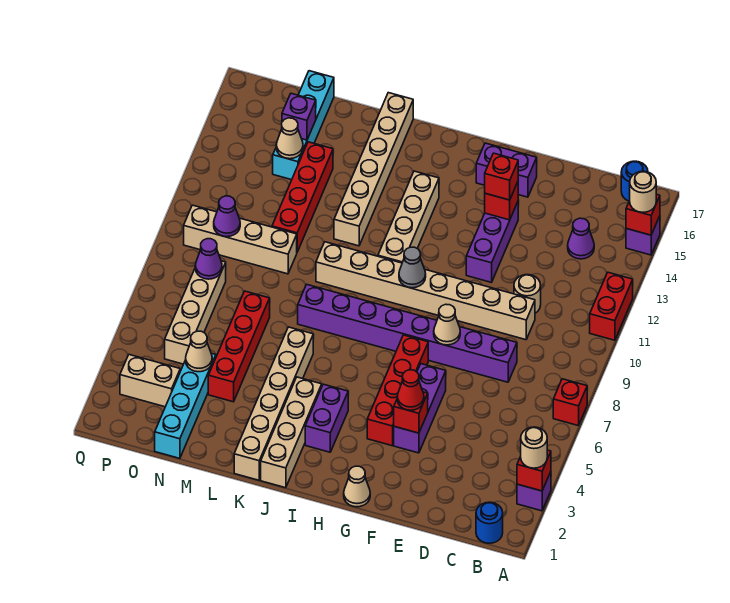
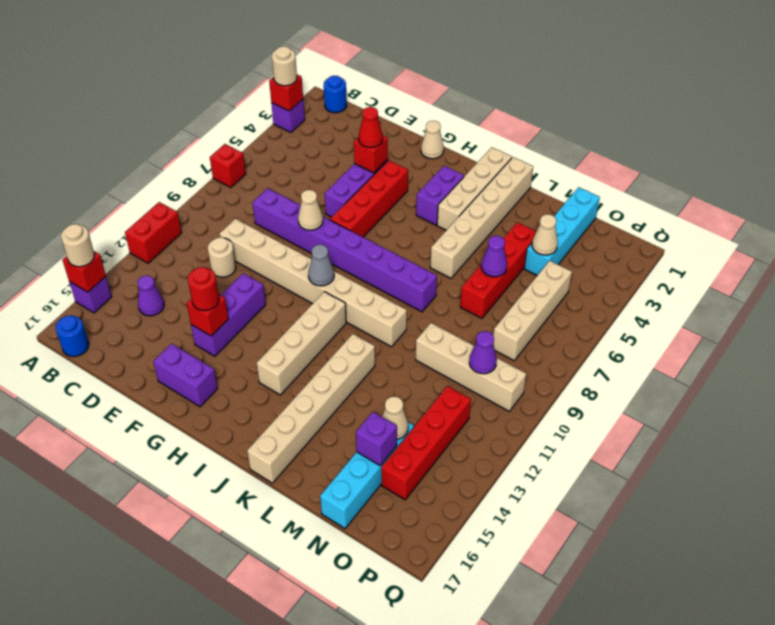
red brick F14 level 3 -> red round brick F14 level 3
red brick M11:M14 level 1 -> red brick O12:O15 level 1
tan brick O3:P3 level 1 -> none
purple cone O8 level 2 -> purple cone M6 level 2

